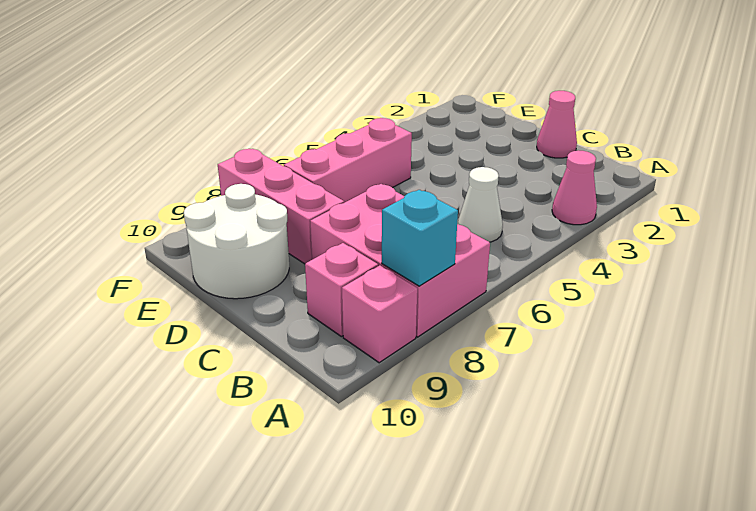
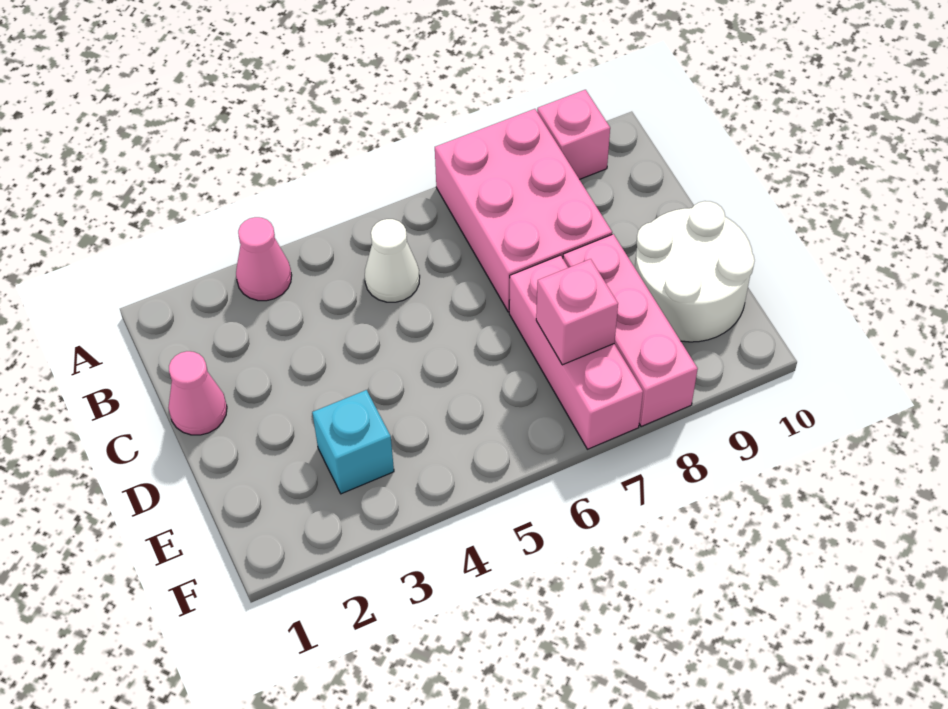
cyan brick A8 level 2 -> cyan brick E3 level 1
pink brick B9 level 1 -> pink brick E7 level 2
pink brick E5:E7 level 1 -> pink brick D7:F7 level 1

